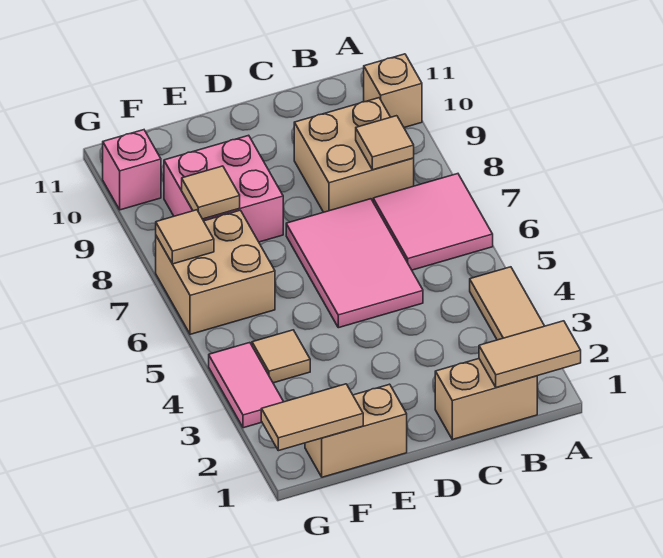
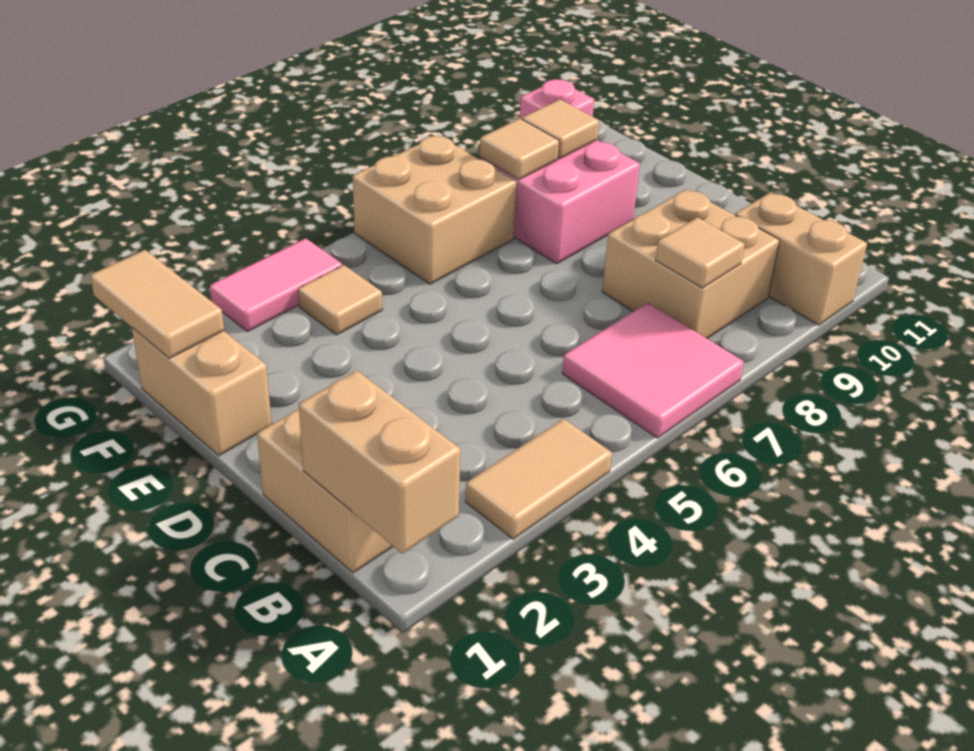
tan tile A1:B1 level 2 -> tan brick A1:B1 level 2
tan brick A10 level 1 -> tan brick A10:B10 level 1
pink tile C5:D7 level 1 -> none
tan tile G7 level 2 -> tan tile F9 level 2

